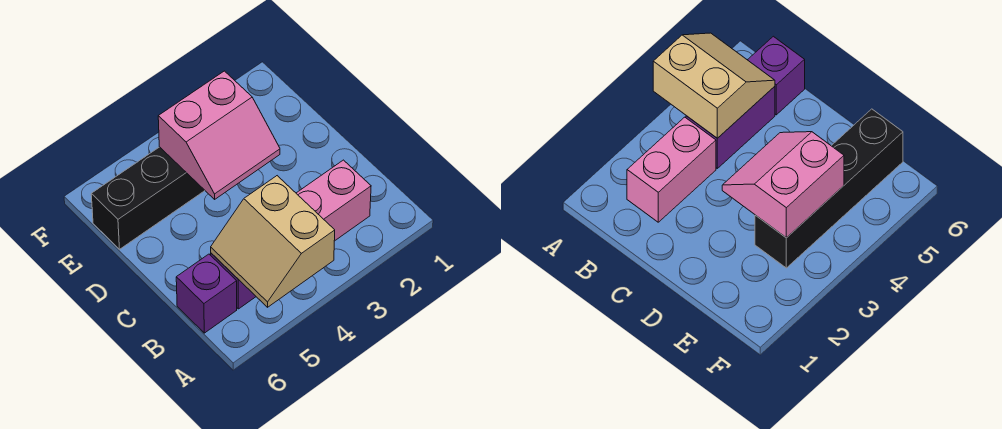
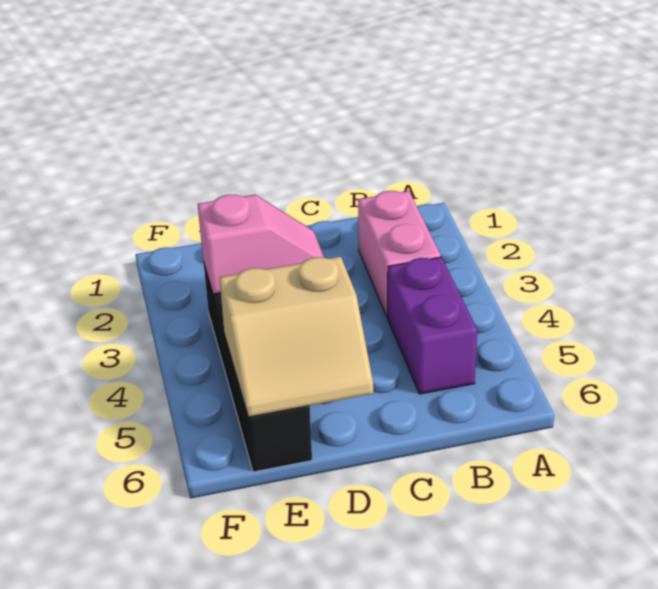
tan slope A4:B5 level 2 top 4 -> tan slope D5:E6 level 2 top 5
purple brick B6 level 1 -> none
pink slope D3:E4 level 2 top E -> pink slope D3:E3 level 2 top E

